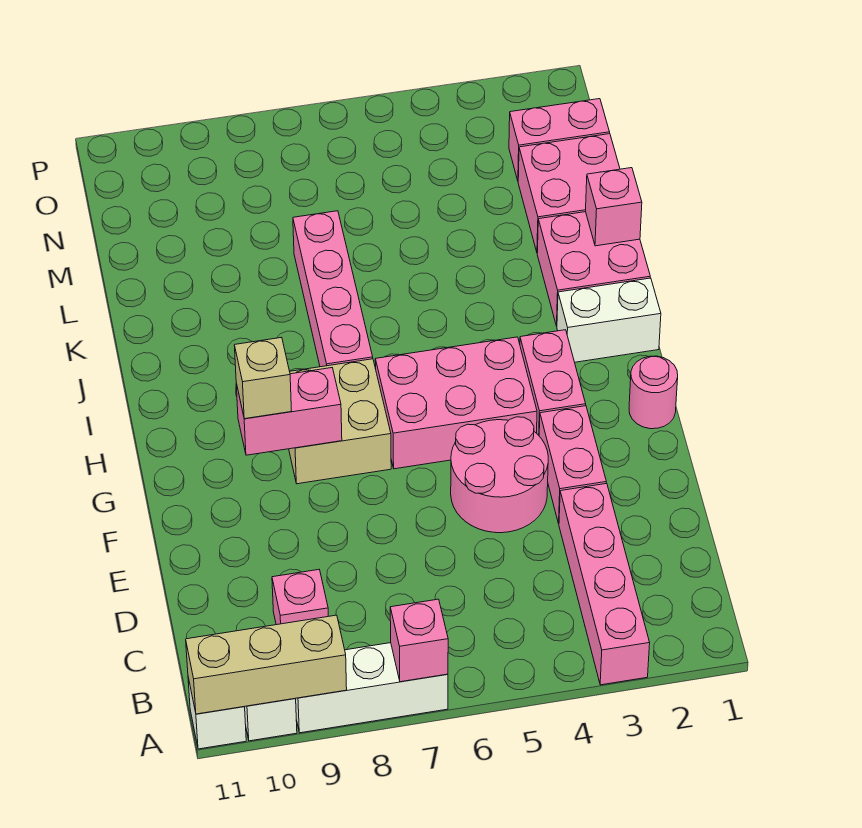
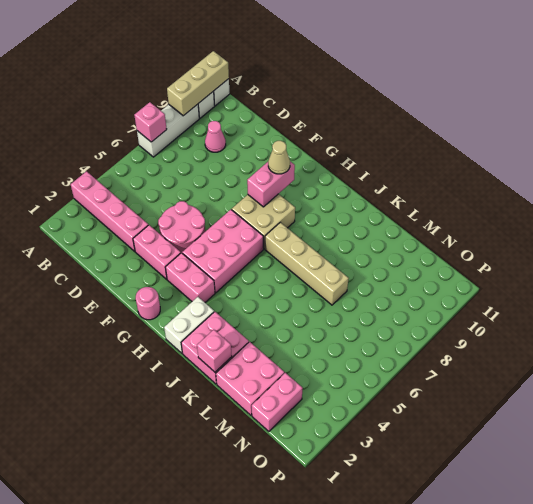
pink brick C9 level 1 -> pink cone C9 level 1
tan brick G9 level 3 -> tan cone G9 level 3
pink brick I7:L7 level 1 -> tan brick I7:L7 level 1

